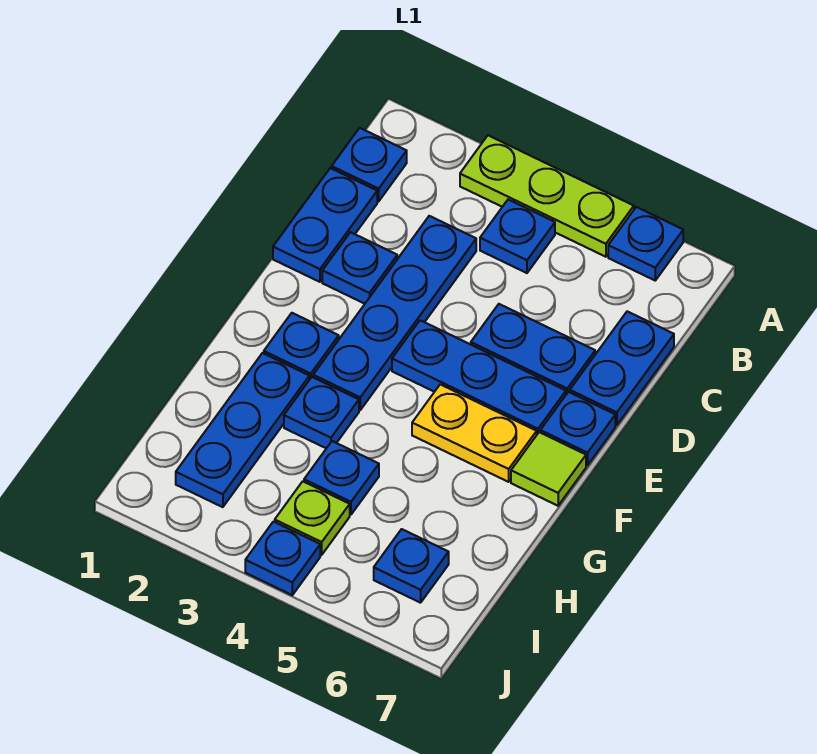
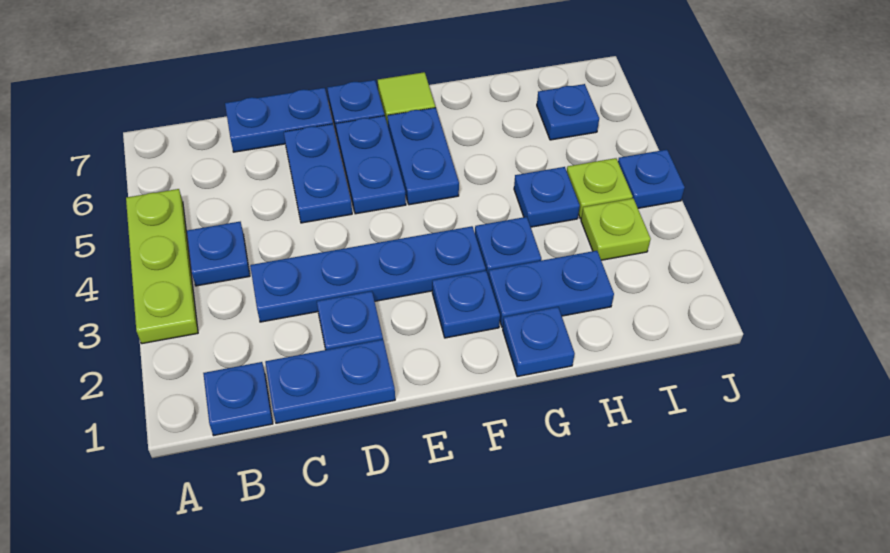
blue plate A6 level 1 -> blue plate G1 level 1
blue plate E4:E6 level 1 -> blue plate E5:E6 level 1
yellow plate F5:F6 level 1 -> blue plate F5:F6 level 1
blue plate G2:I2 level 1 -> blue plate G2:H2 level 1
none -> lime plate I3 level 1

